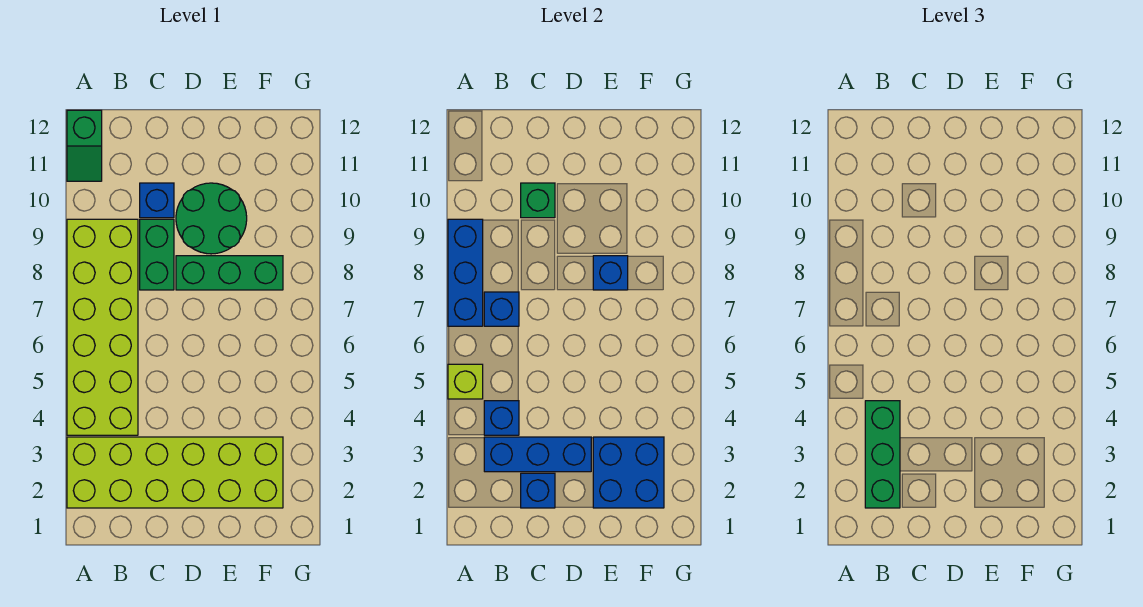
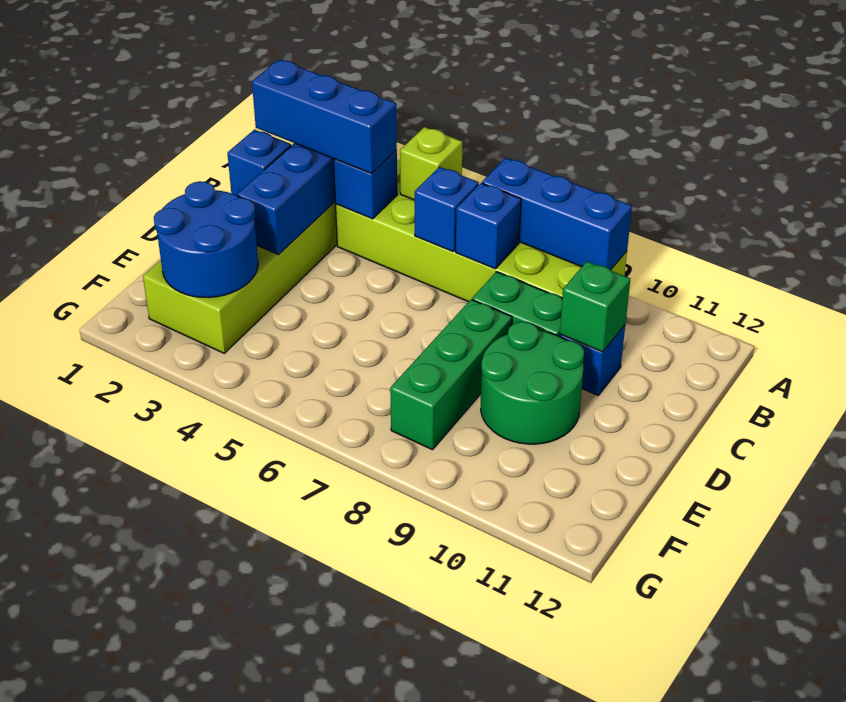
green slope A11:A12 level 1 top 12 -> none
green brick B2:B4 level 3 -> blue brick B2:B4 level 3
blue brick E2:F3 level 2 -> blue round brick E2:F3 level 2
blue brick E8 level 2 -> blue brick B6 level 2

